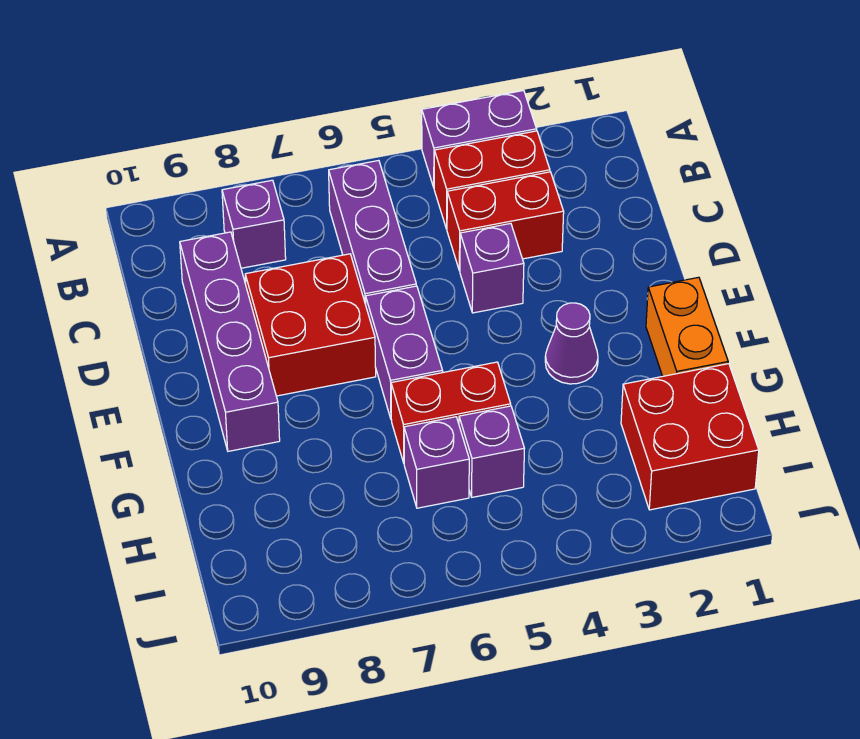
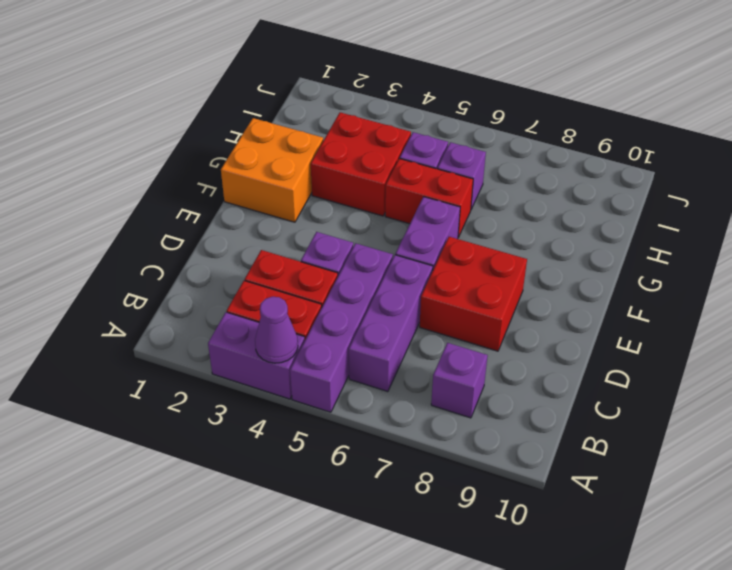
purple brick C9:F9 level 1 -> purple brick A5:D5 level 1
orange brick F1:G1 level 1 -> orange brick F1:G2 level 1
purple cone F3 level 1 -> purple cone A4 level 2
red brick H1:I2 level 1 -> red brick G3:H4 level 1

